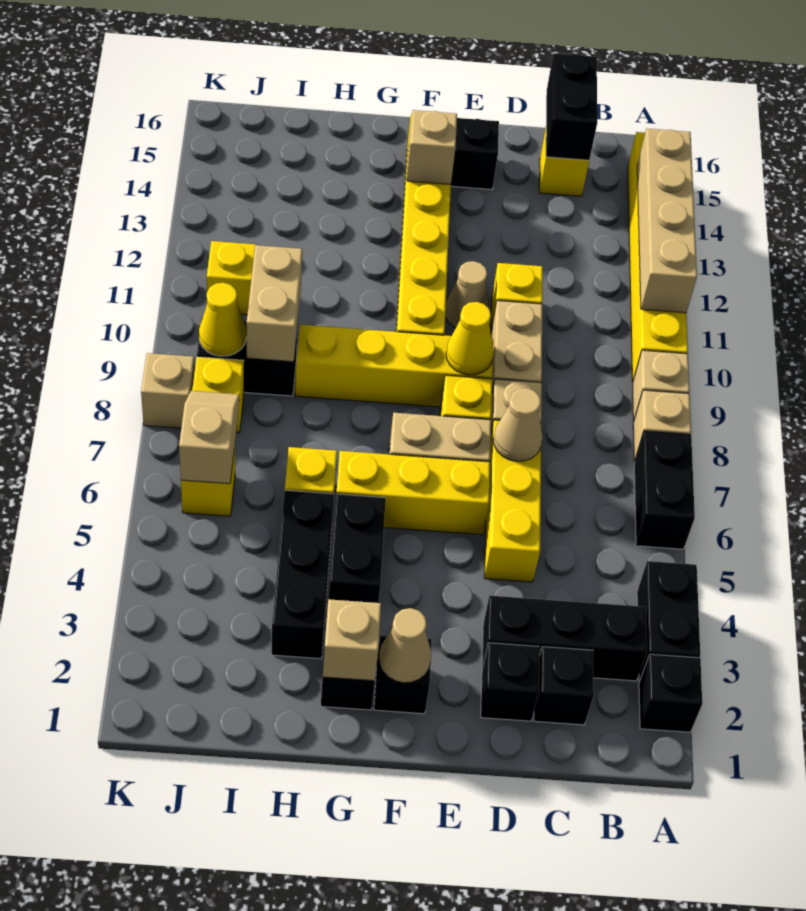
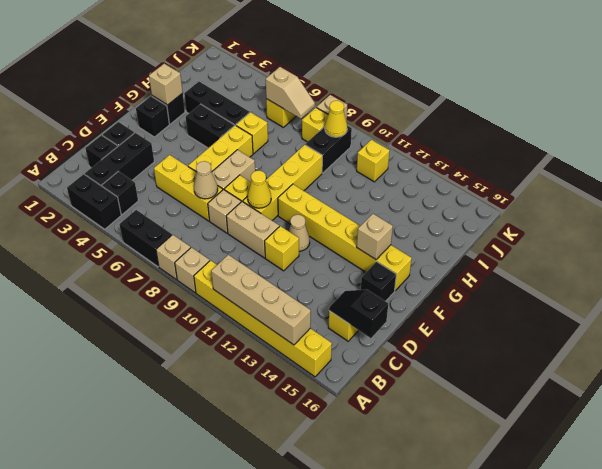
black brick A2 level 1 -> black brick B4 level 1
black brick C15:C16 level 2 -> black slope C15:C16 level 2 top 16
tan cone F2 level 2 -> none
tan brick I9:I10 level 2 -> none

